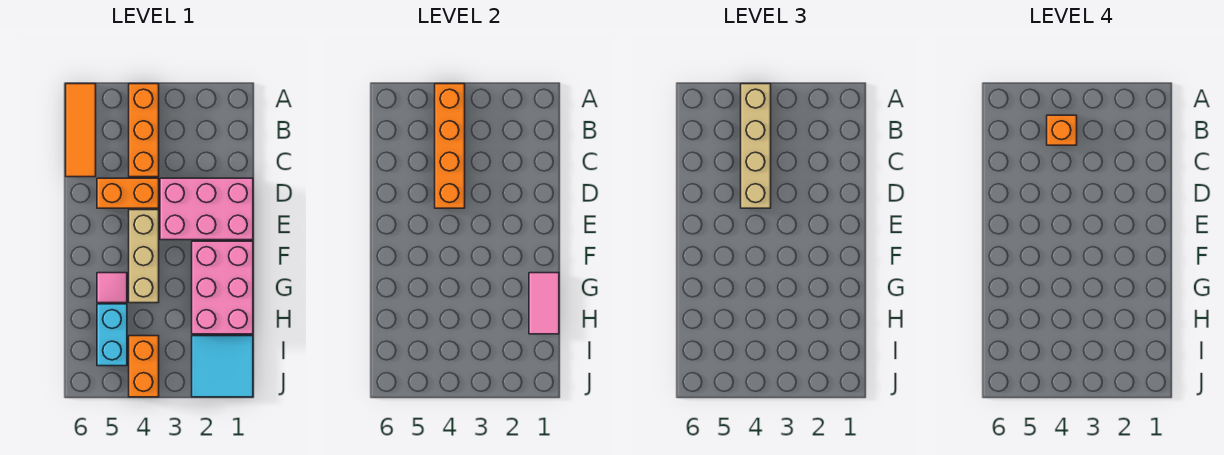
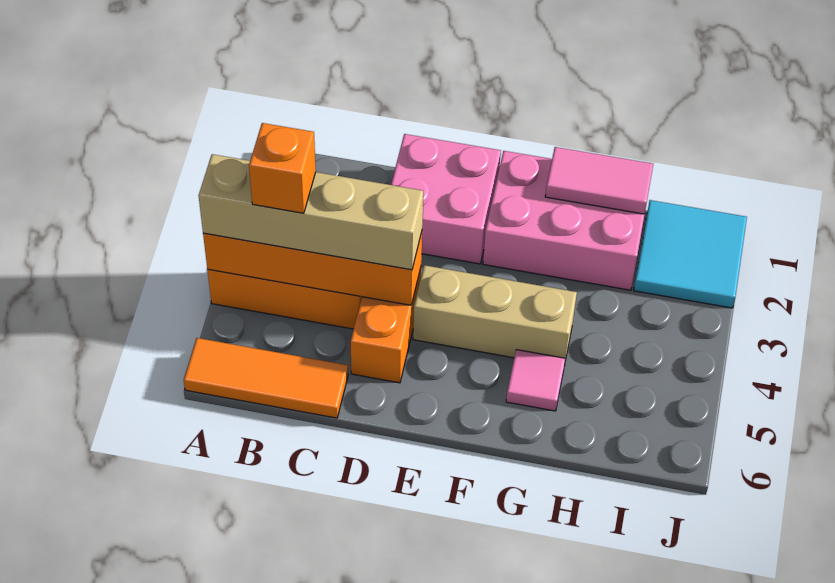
pink brick D1:E3 level 1 -> pink brick D1:E2 level 1
cyan brick H5:I5 level 1 -> none
orange brick I4:J4 level 1 -> none

